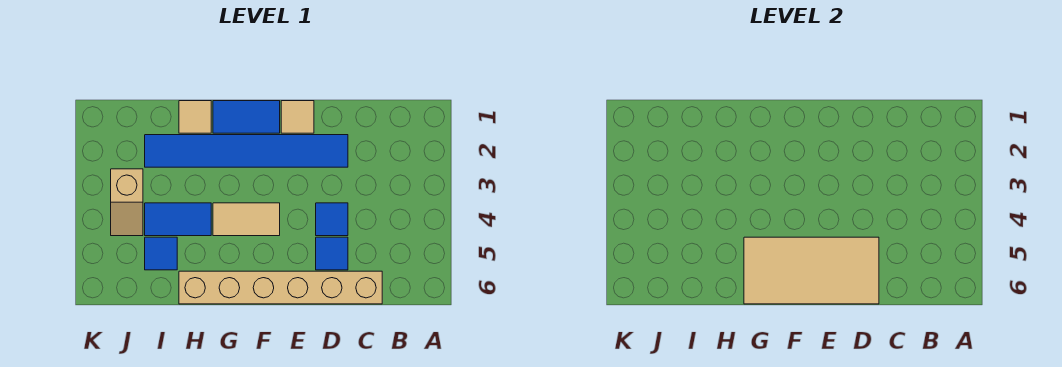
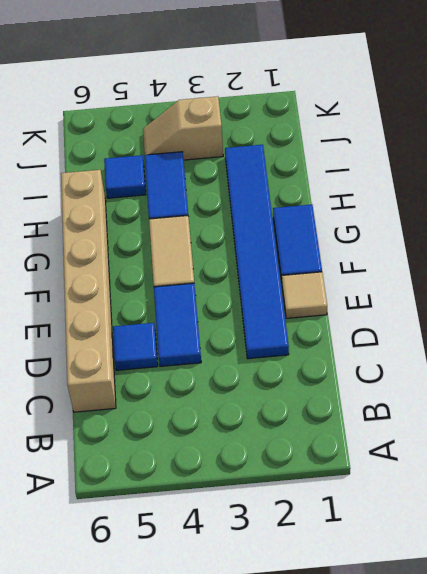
blue tile D4 level 1 -> blue tile D4:E4 level 1
tan tile D5:G6 level 2 -> none
tan tile H1 level 1 -> none

